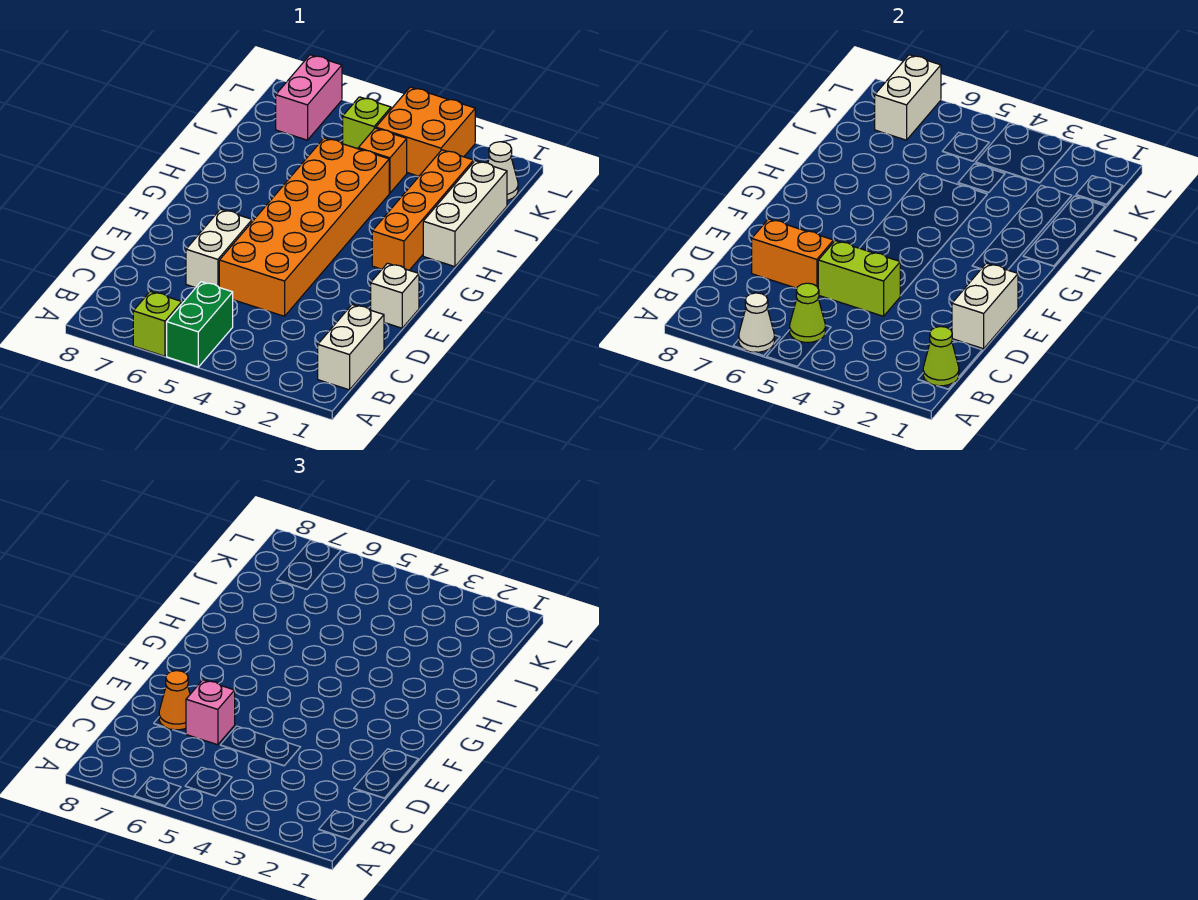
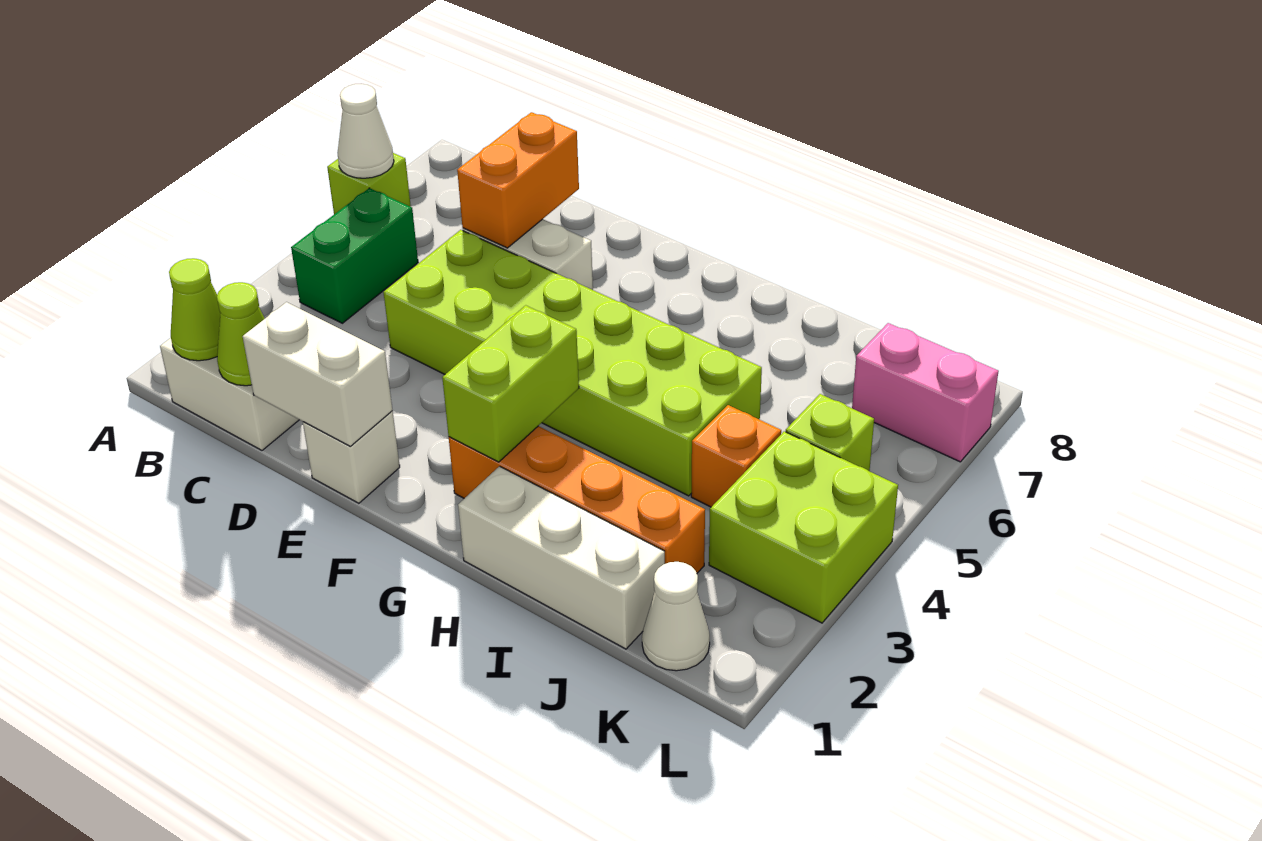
green brick A5:B5 level 1 -> green brick B4:B5 level 1
lime cone B5 level 2 -> lime cone C1 level 2
orange brick D4:I5 level 1 -> lime brick D4:I5 level 1
lime brick D4:D5 level 2 -> lime brick G2:G3 level 2
pink brick D6 level 3 -> none
orange cone D7 level 3 -> none
orange brick K3:L4 level 1 -> lime brick K3:L4 level 1
white brick K7:L7 level 2 -> none

